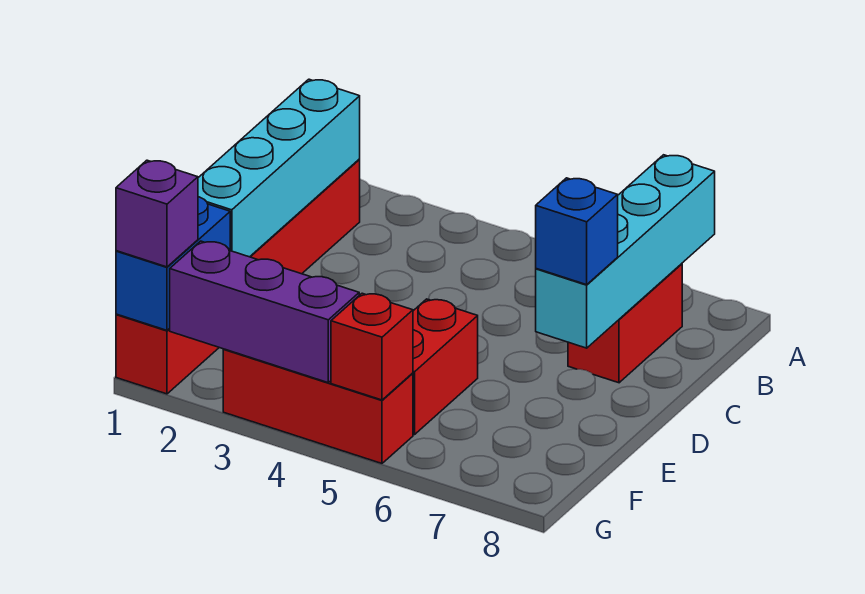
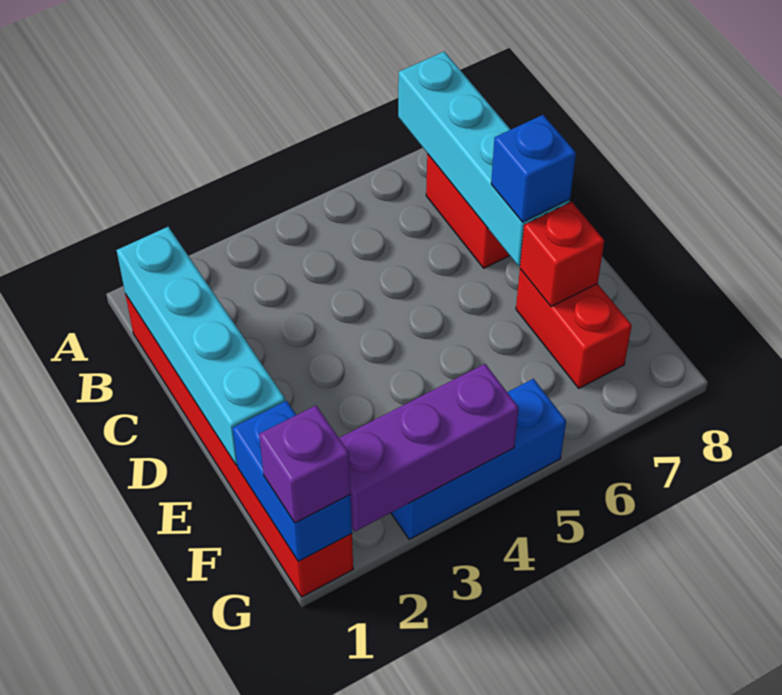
red brick E5:F5 level 1 -> red brick E7:F7 level 1
red brick G3:G5 level 1 -> blue brick G3:G5 level 1
red brick G5 level 2 -> red brick E7 level 2

